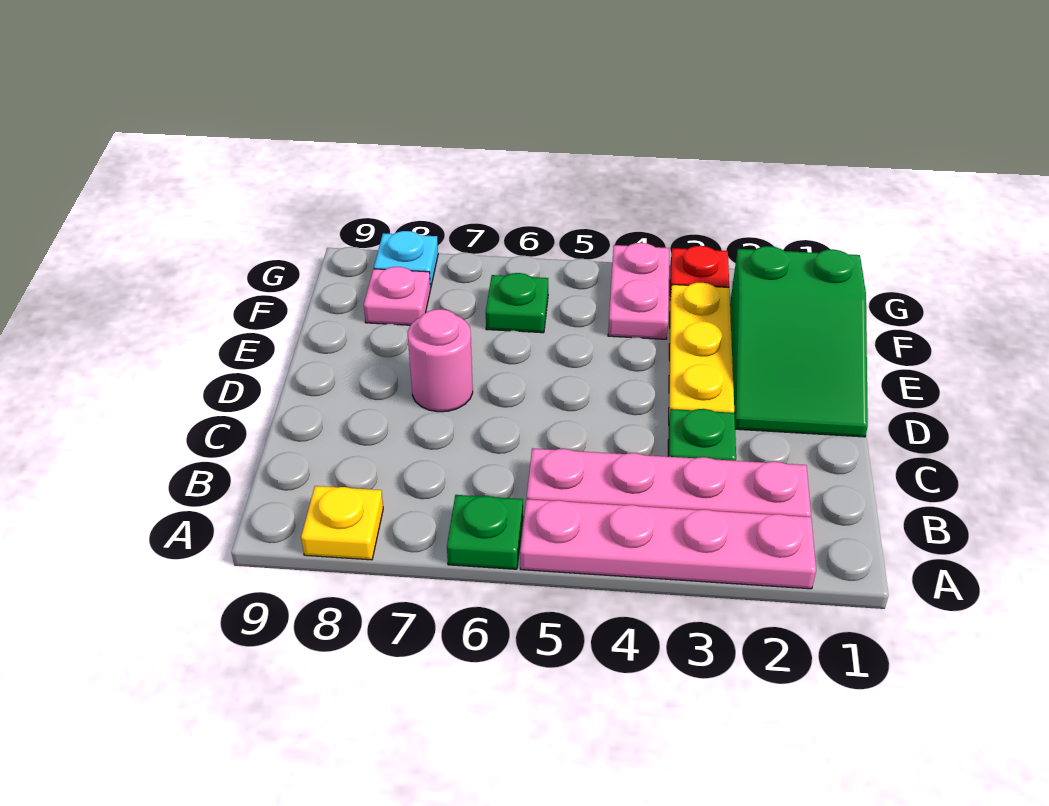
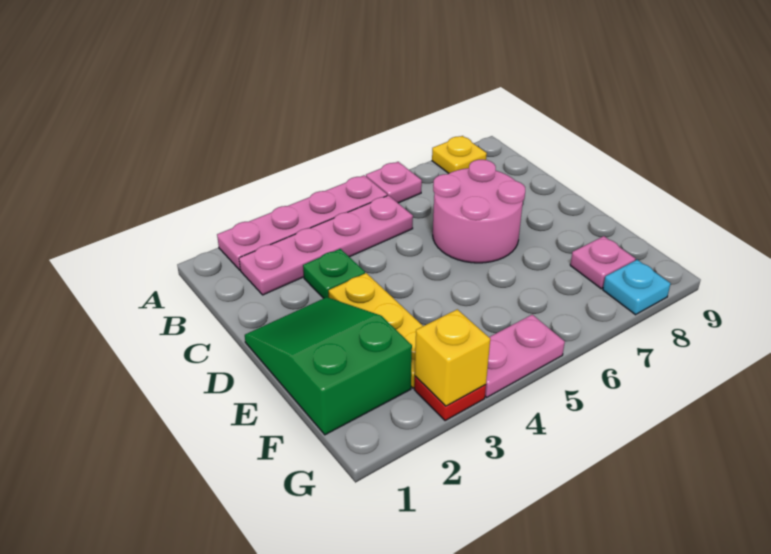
green plate A6 level 1 -> pink plate A6 level 1
pink round brick D7 level 1 -> pink round brick C6:D7 level 1
pink plate F4:G4 level 1 -> pink plate G4:G5 level 1
green plate F6 level 1 -> none
none -> yellow brick G3 level 2

